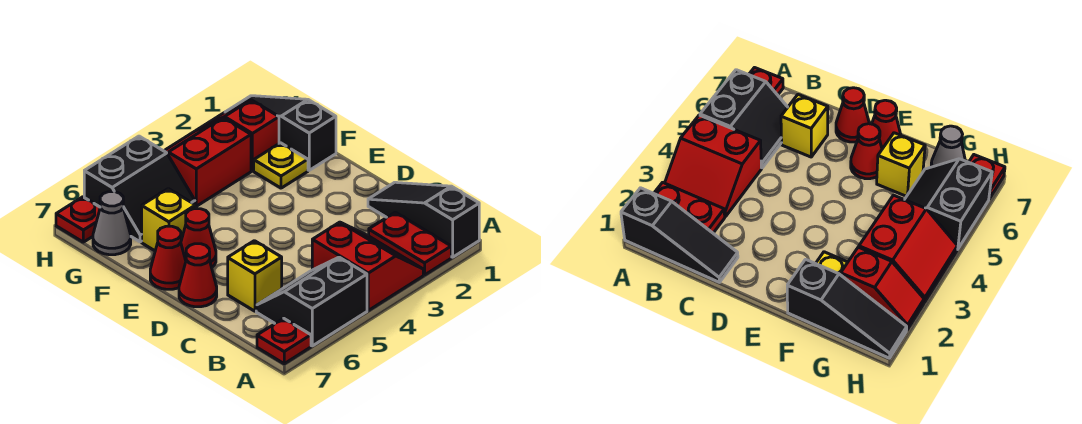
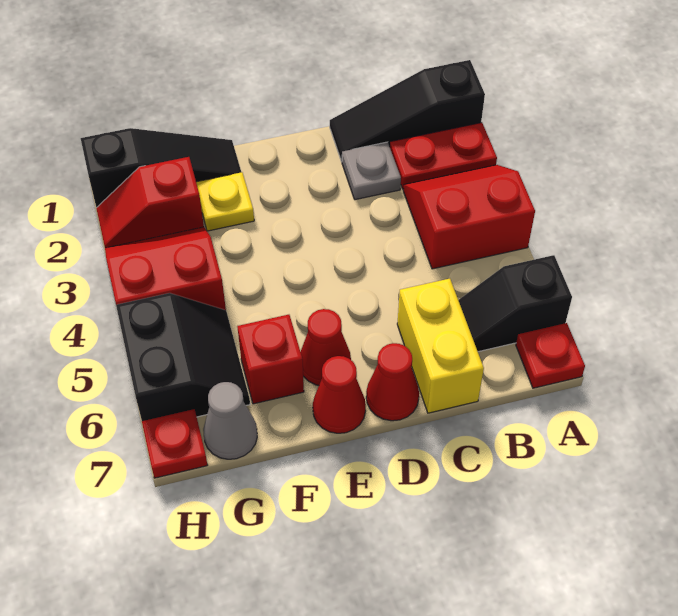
black slope A5:B6 level 1 top A -> black slope A6:B6 level 1 top A
none -> grey plate C2 level 1
yellow brick C6 level 1 -> yellow brick C6:C7 level 1
black slope F1:H1 level 1 top F -> black slope F1:H1 level 1 top H
yellow brick F6 level 1 -> red brick F6 level 1
red slope G3:H4 level 1 top G -> red slope G3:H4 level 1 top 4

